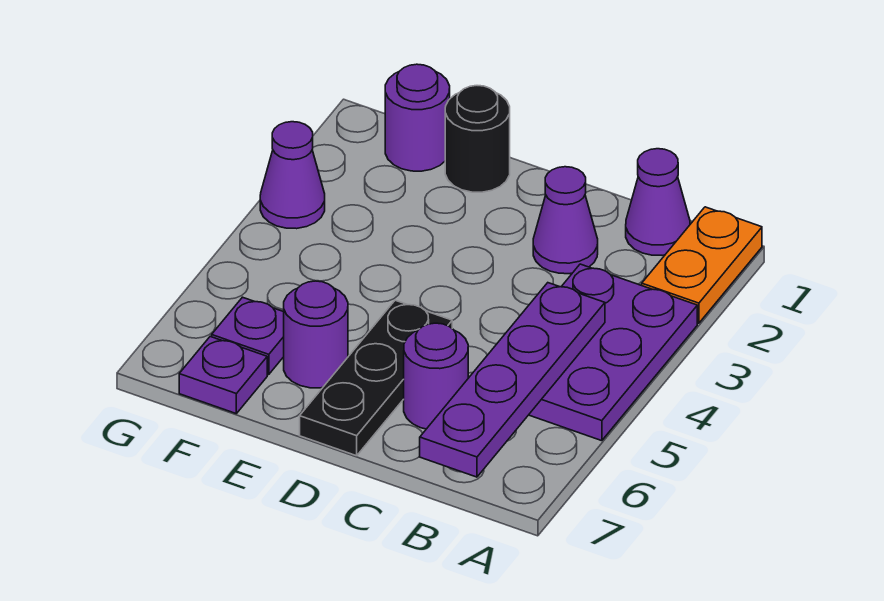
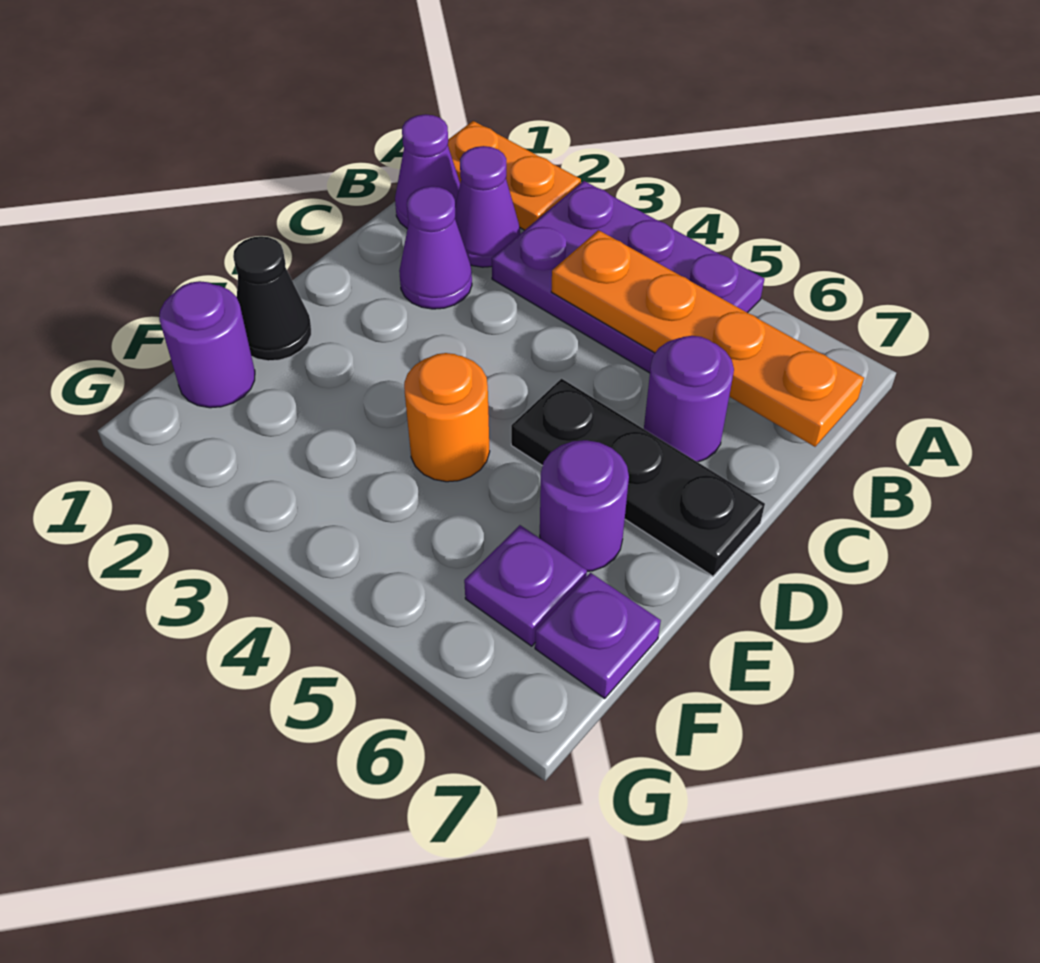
purple plate B4:B7 level 2 -> orange plate B4:B7 level 2
black round brick E1 level 1 -> black cone E1 level 1
none -> orange round brick E4 level 1
purple cone G3 level 1 -> purple cone B2 level 1

